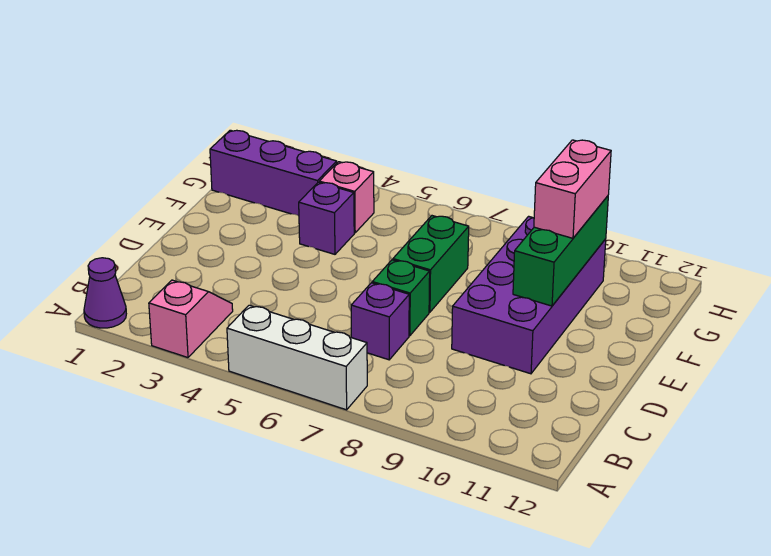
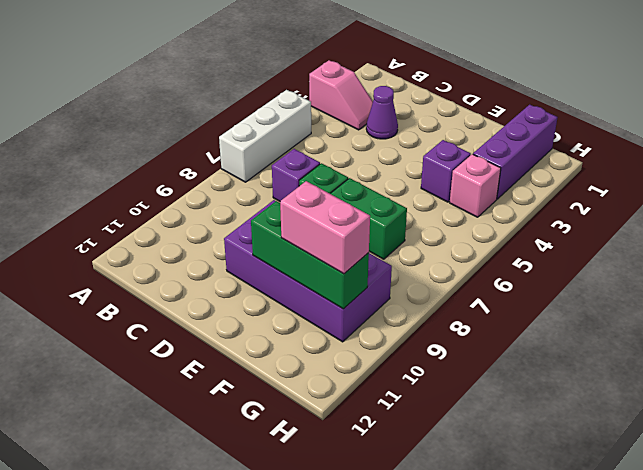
purple cone A1 level 1 -> purple cone C3 level 1

